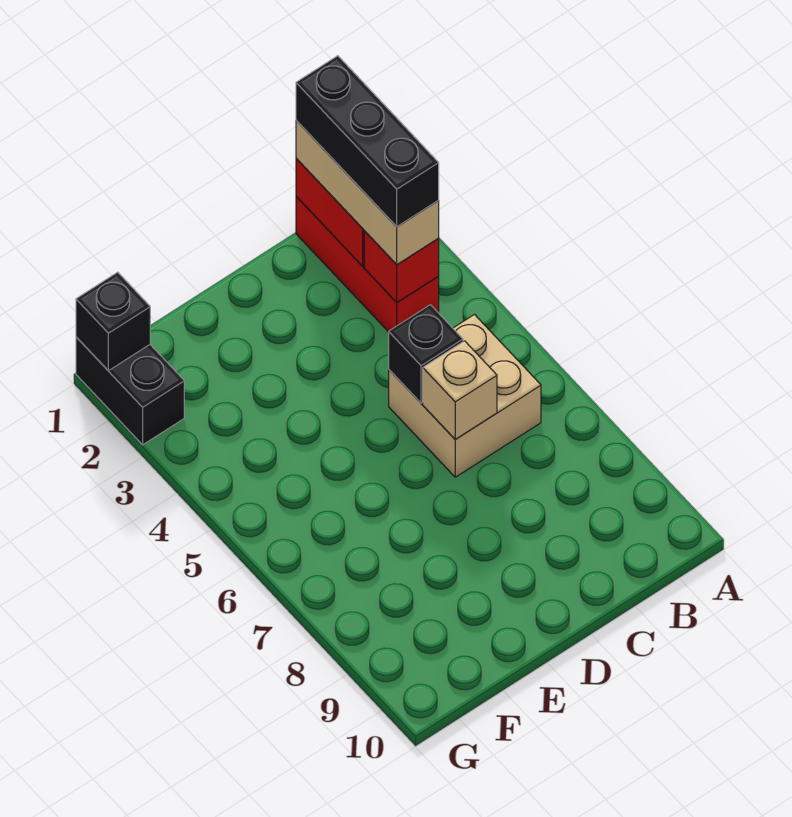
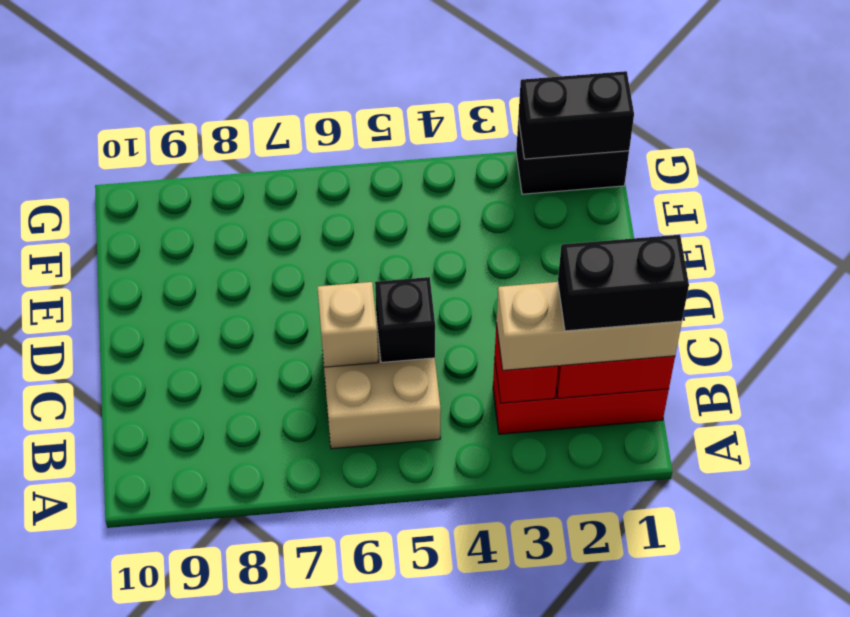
black brick B1:B3 level 4 -> black brick B1:B2 level 4
black brick G1 level 2 -> black brick G1:G2 level 2

